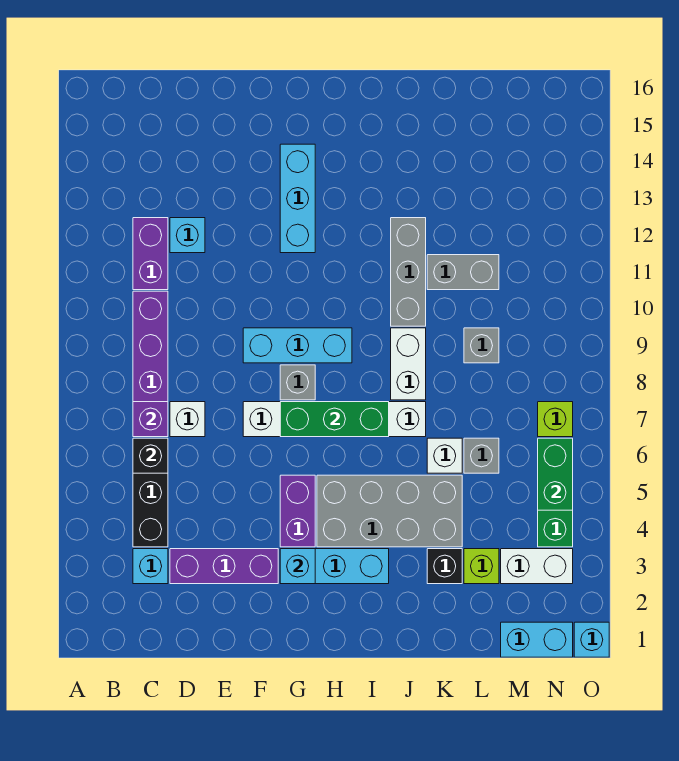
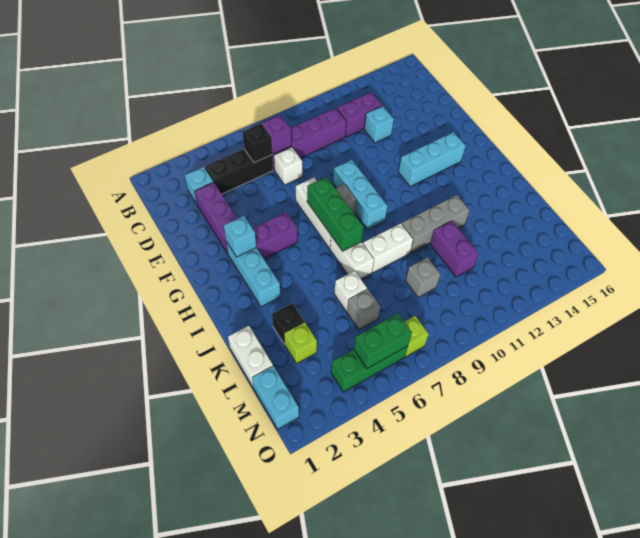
grey brick H4:K5 level 1 -> none
grey brick K11:L11 level 1 -> purple brick K11:L11 level 1
white brick M3:N3 level 1 -> white brick K1:L1 level 1
cyan brick O1 level 1 -> none

